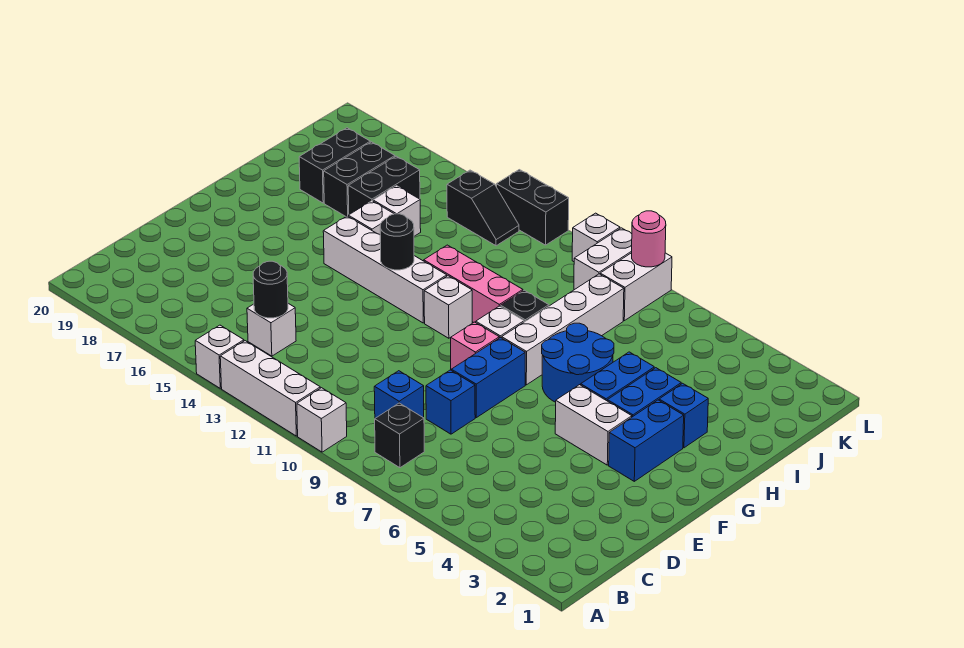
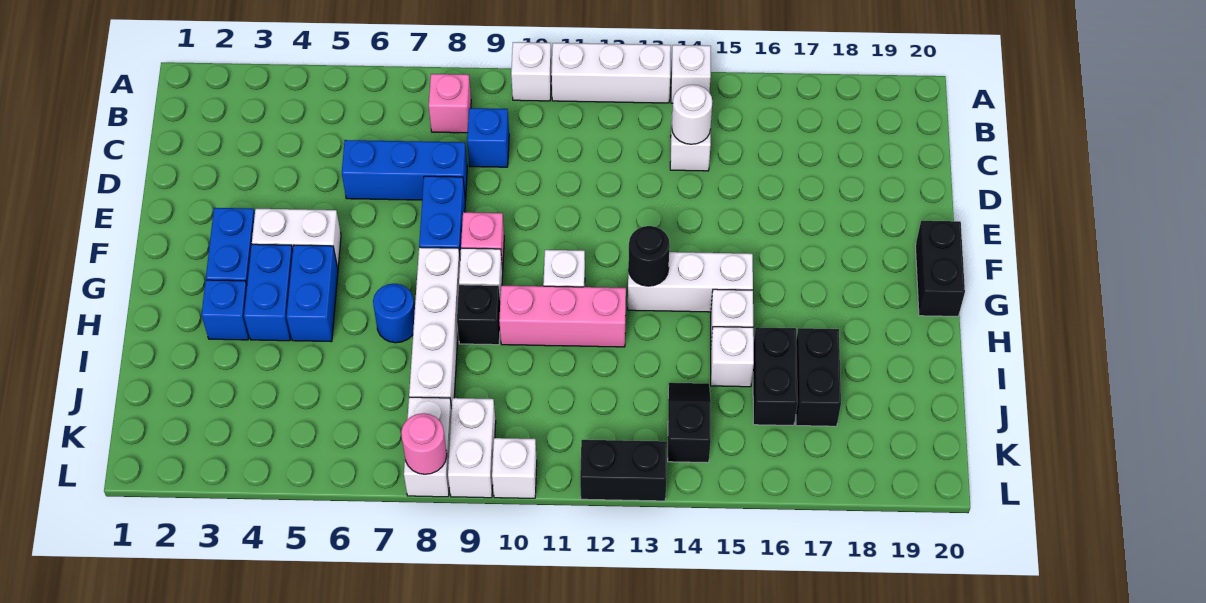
black brick B8 level 1 -> pink brick B8 level 1
black round brick C14 level 2 -> white round brick C14 level 2
blue brick D8 level 1 -> blue brick D6:D8 level 1
blue round brick G6:H7 level 1 -> blue round brick H7 level 1
white brick G12:G15 level 1 -> white brick G13:G15 level 1
black brick I18:J18 level 1 -> black brick F20:G20 level 1
black slope K13:K14 level 1 top 14 -> black slope J14:K14 level 1 top K

